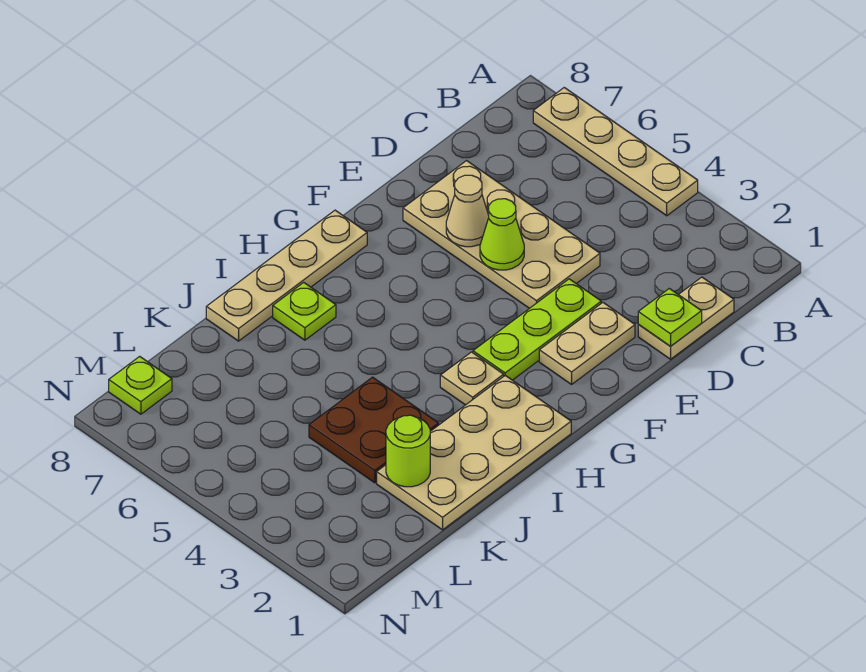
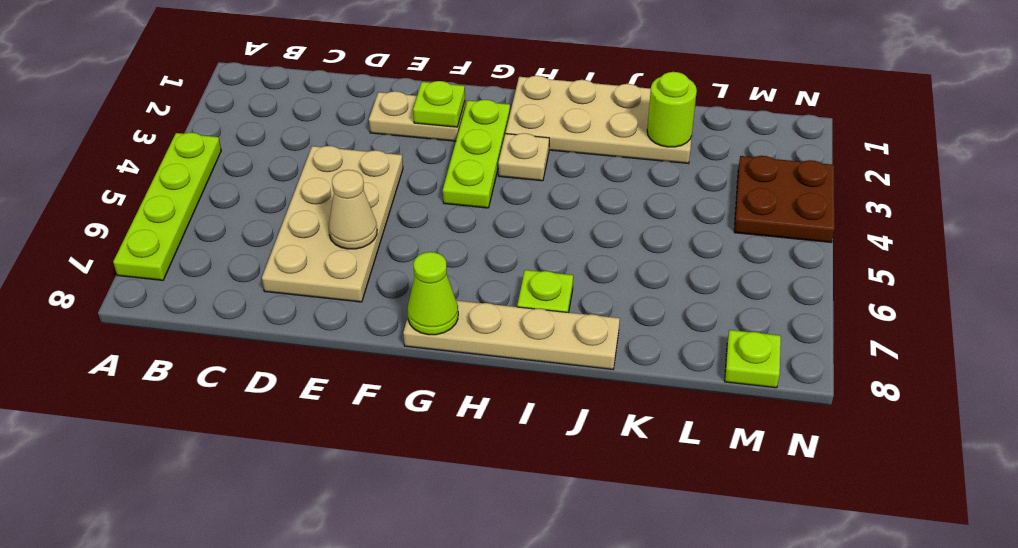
tan plate A4:A7 level 1 -> lime plate A4:A7 level 1
tan plate C1:D1 level 1 -> none
lime plate D1 level 2 -> lime plate F2 level 2
lime plate E3:G3 level 1 -> lime plate G2:G4 level 1
lime cone E5 level 2 -> lime cone G8 level 2
brown plate J3:K4 level 1 -> brown plate M3:N4 level 1

